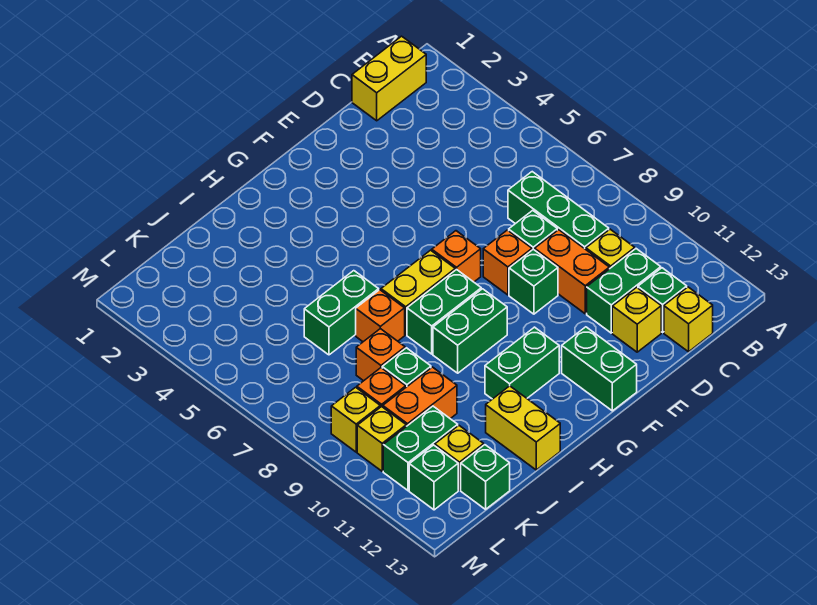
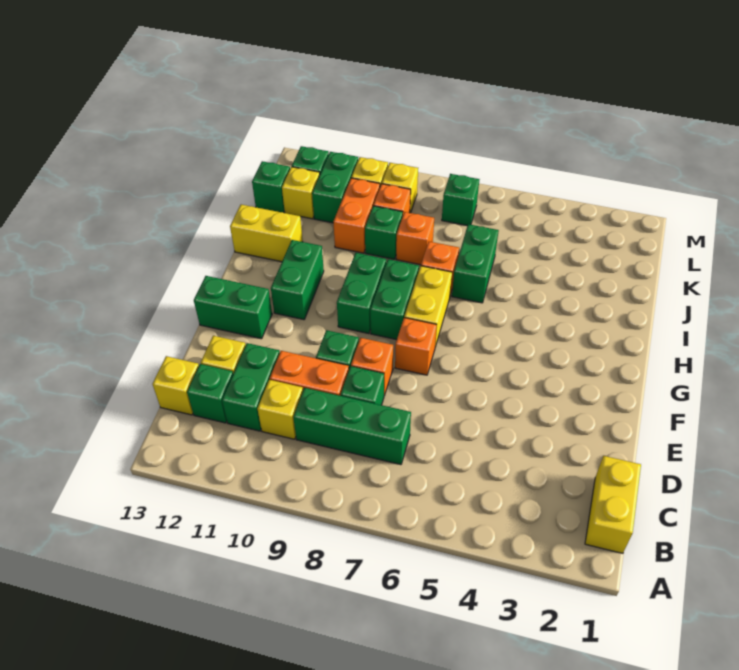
none -> green brick L7 level 1

